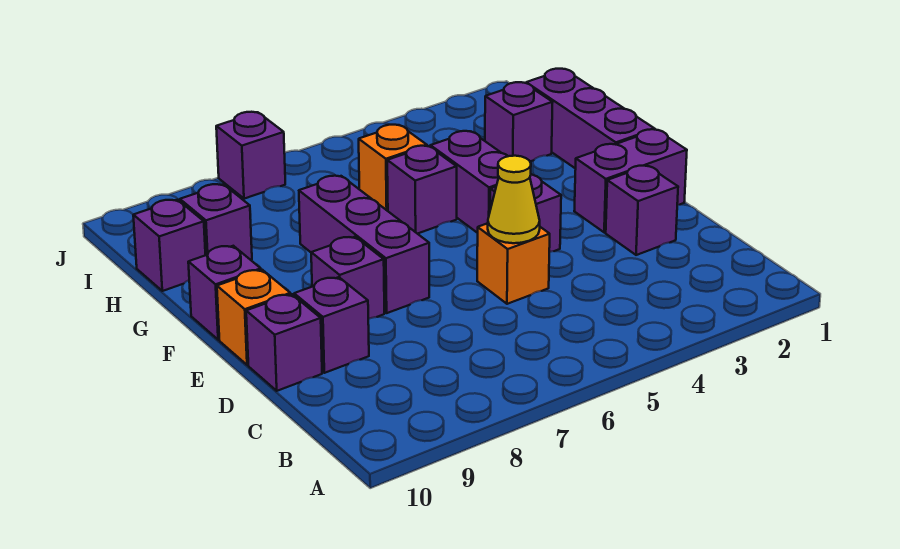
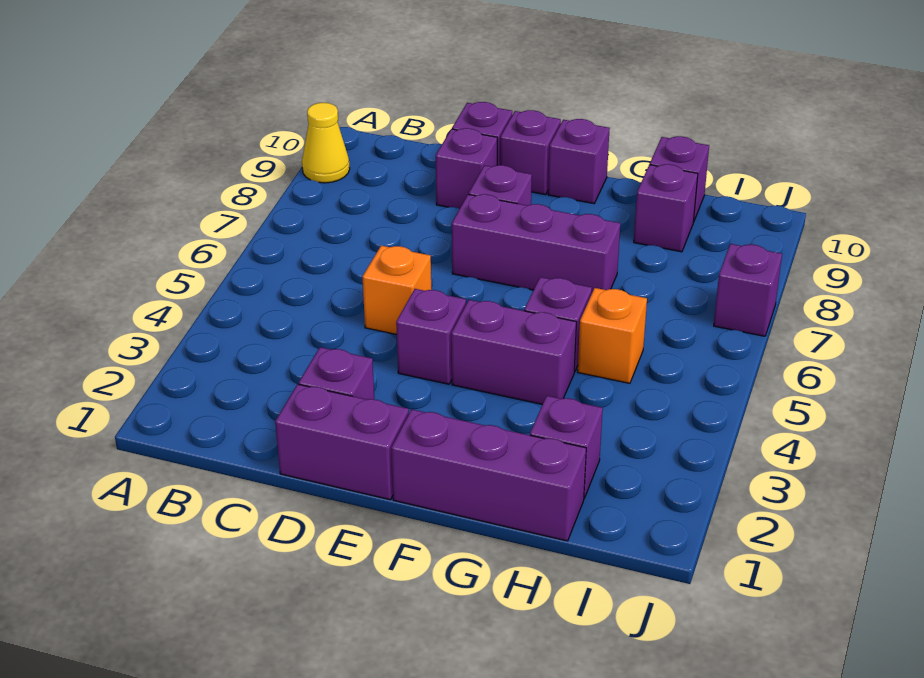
yellow cone D5 level 2 -> yellow cone A9 level 1
purple brick E1:E2 level 1 -> purple brick D1:E1 level 1
orange brick E10 level 1 -> purple brick E10 level 1

